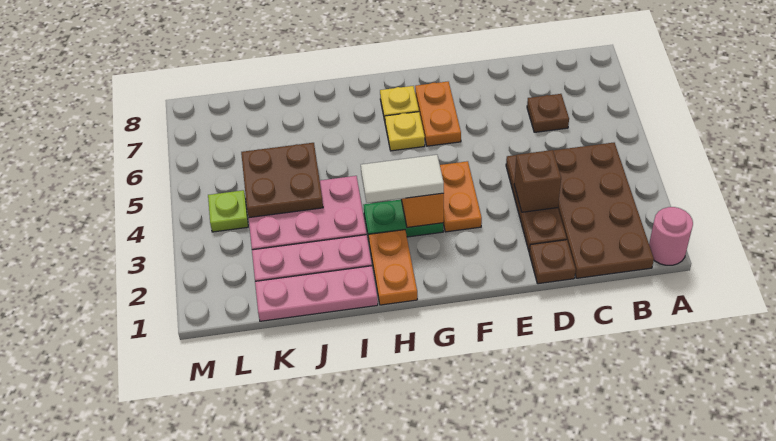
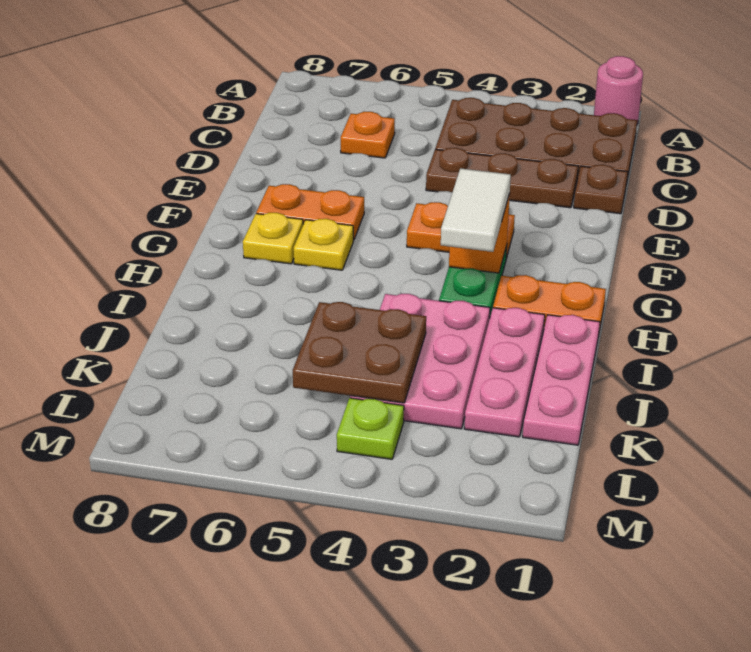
brown plate C6 level 1 -> orange plate C6 level 1
brown brick D3 level 2 -> none

